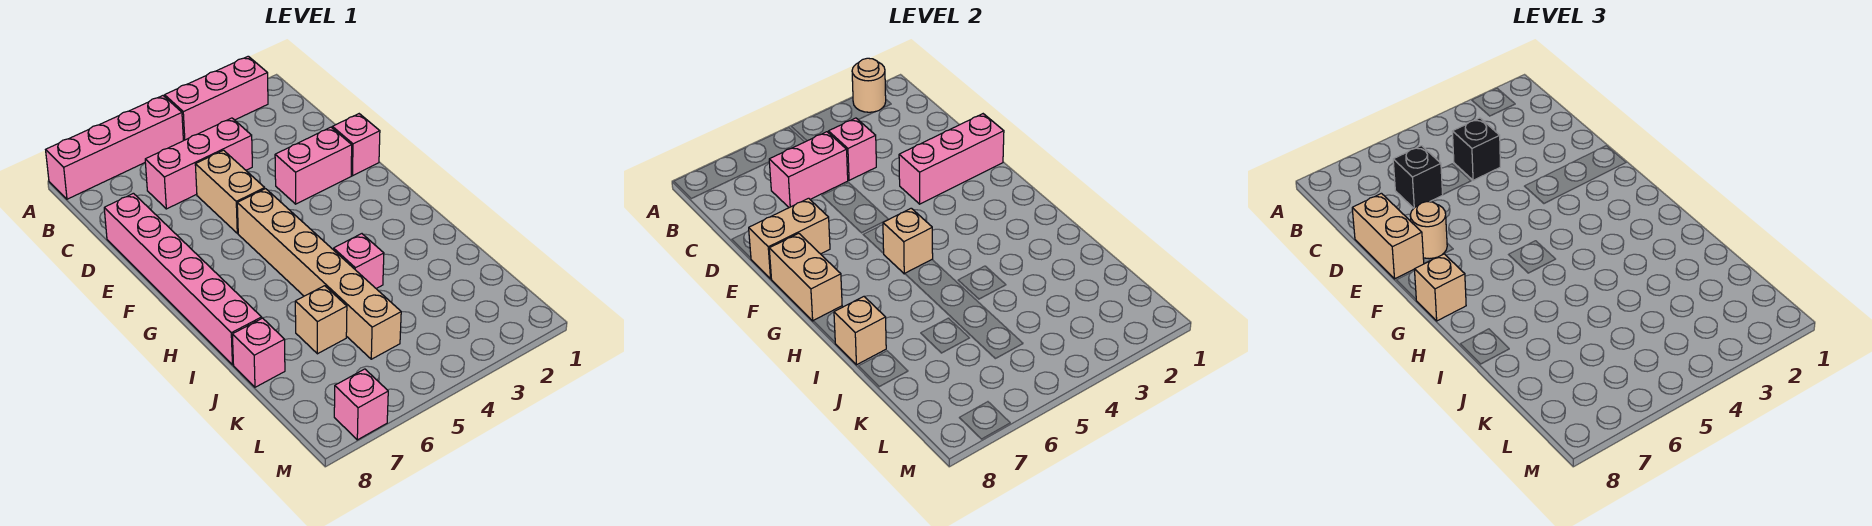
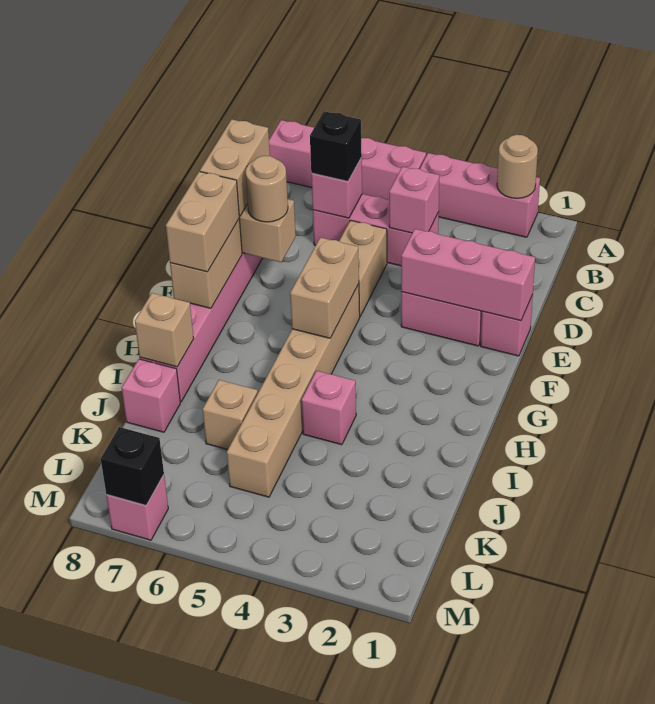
black brick C4 level 3 -> black brick M7 level 2
pink brick C5:C6 level 2 -> pink brick C6 level 2
tan brick G5 level 2 -> tan brick F5:G5 level 2
tan brick G8 level 3 -> tan brick F8:G8 level 3

